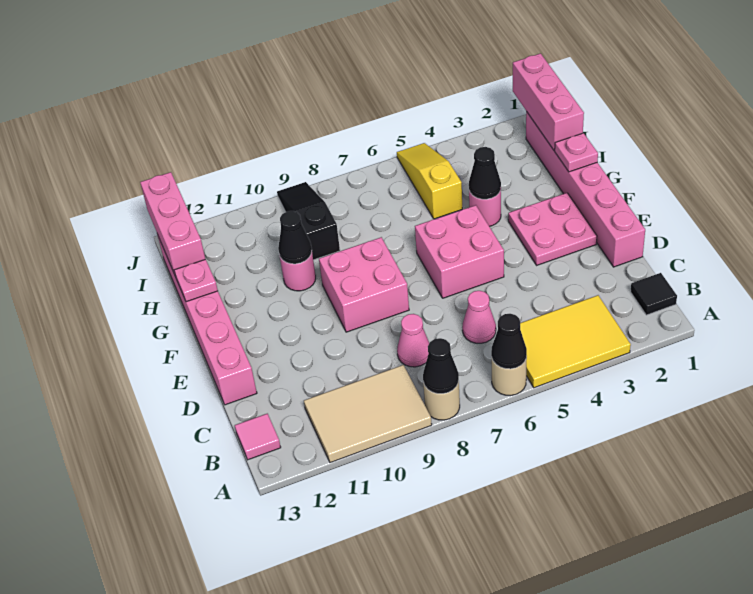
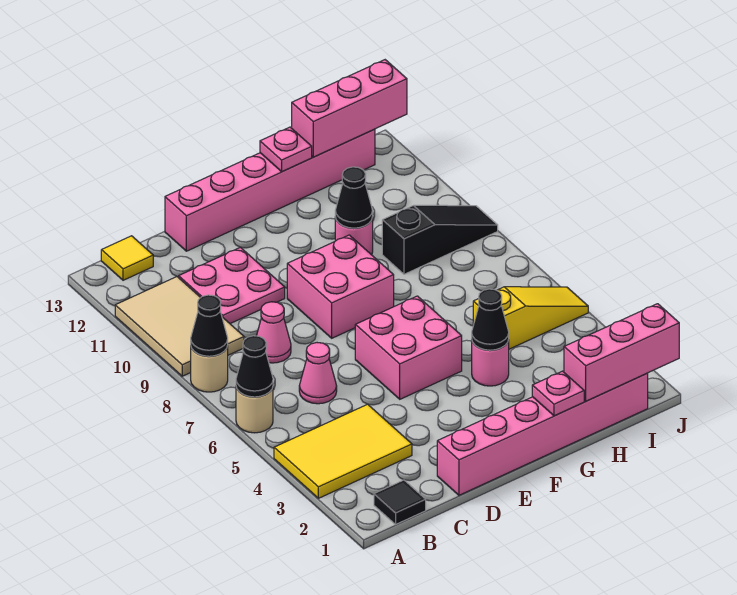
yellow tile A3:B5 level 1 -> yellow tile A3:C4 level 1
pink tile B13 level 1 -> yellow tile B13 level 1
pink plate E2:F3 level 1 -> pink plate C10:D11 level 1

